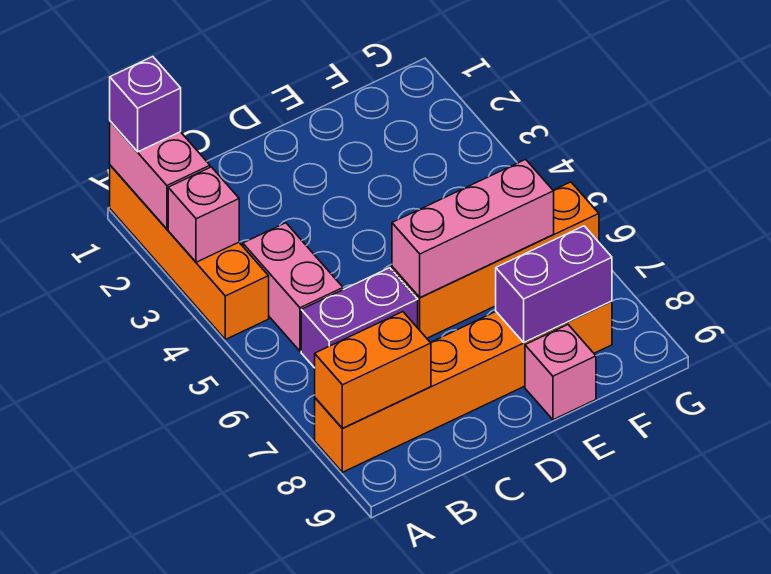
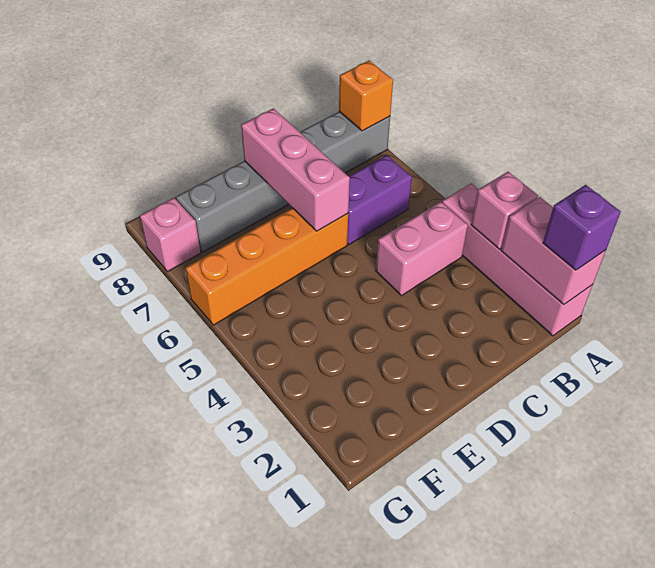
orange brick A1:A4 level 1 -> pink brick A1:A4 level 1
orange brick A8:F8 level 1 -> grey brick A8:F8 level 1
orange brick A8:B8 level 2 -> orange brick A8 level 2
pink brick B4:B5 level 1 -> pink brick B4:C4 level 1
pink brick D6:F6 level 2 -> pink brick D6:D8 level 2
purple brick E8:F8 level 2 -> none
pink brick E9 level 1 -> pink brick G8 level 1

